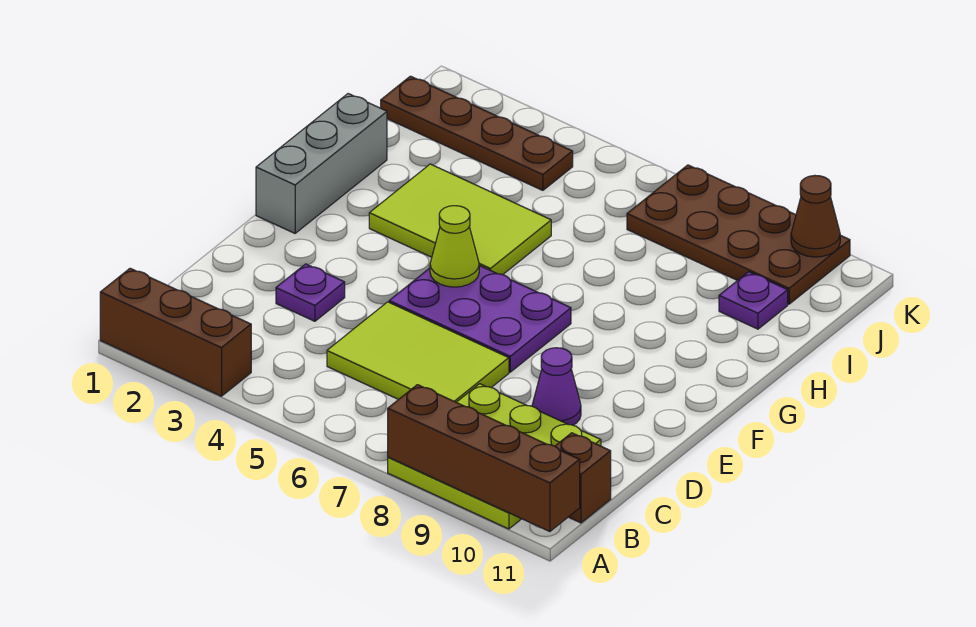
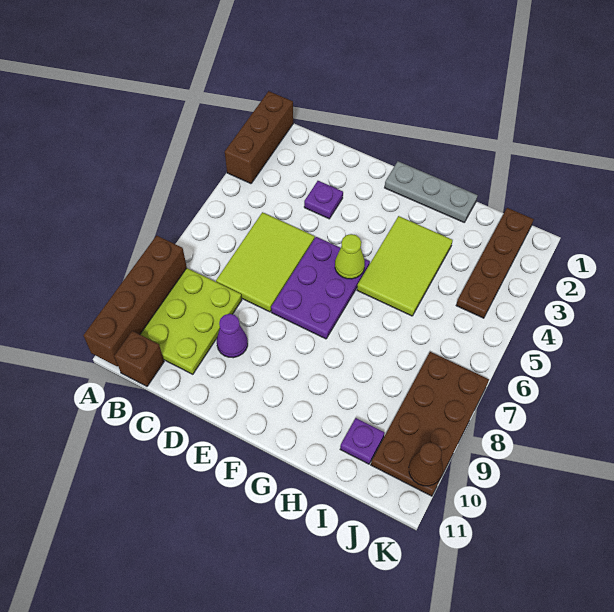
grey brick F1:H1 level 1 -> grey plate F1:H1 level 1

